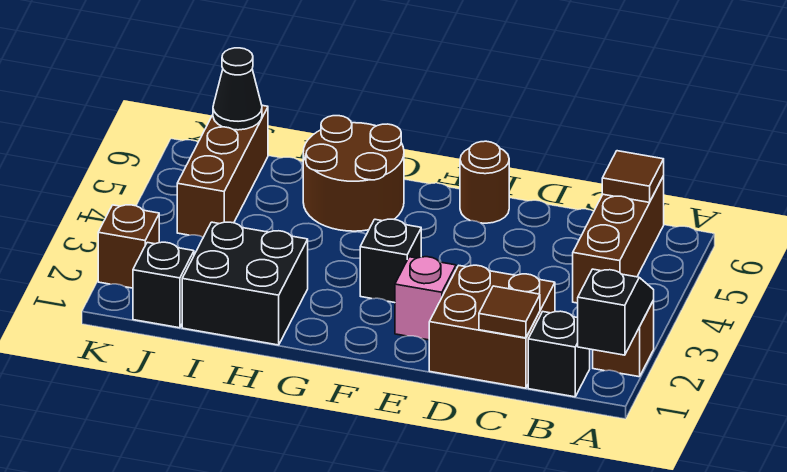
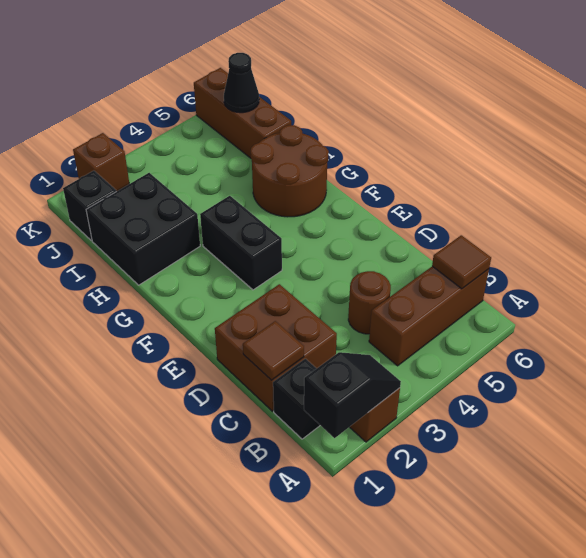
pink brick E2 level 1 -> none
brown round brick E6 level 1 -> brown round brick C4 level 1
black brick F3 level 1 -> black brick F3:G3 level 1
brown brick J4:J6 level 1 -> brown brick I6:K6 level 1

